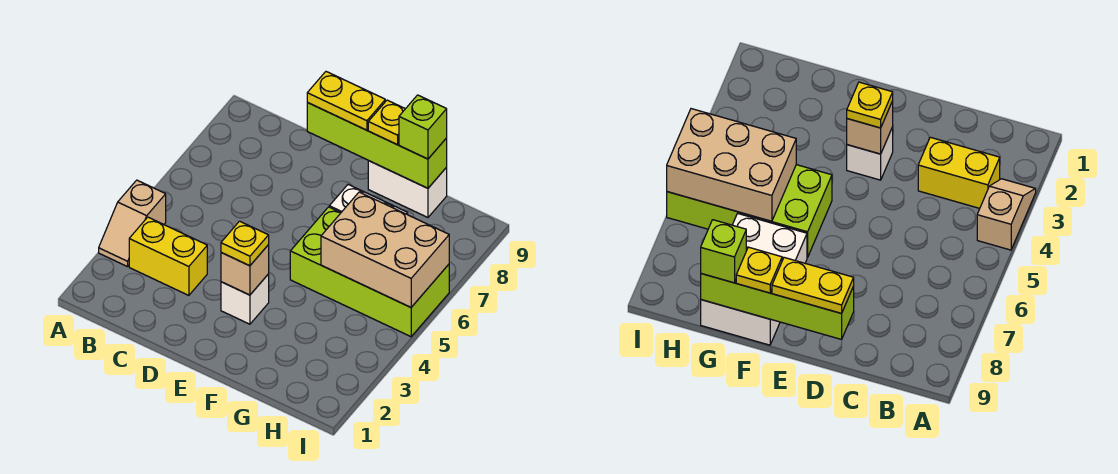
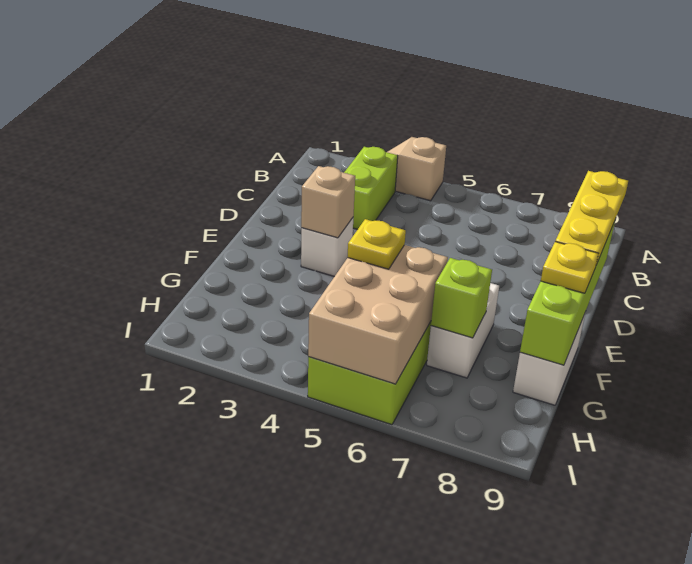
yellow brick B3:C3 level 1 -> lime brick B3:C3 level 1
yellow plate D9:E9 level 3 -> yellow plate C9:E9 level 3
yellow plate E3 level 3 -> yellow plate G5 level 3
lime brick G9 level 3 -> lime brick G7 level 2

